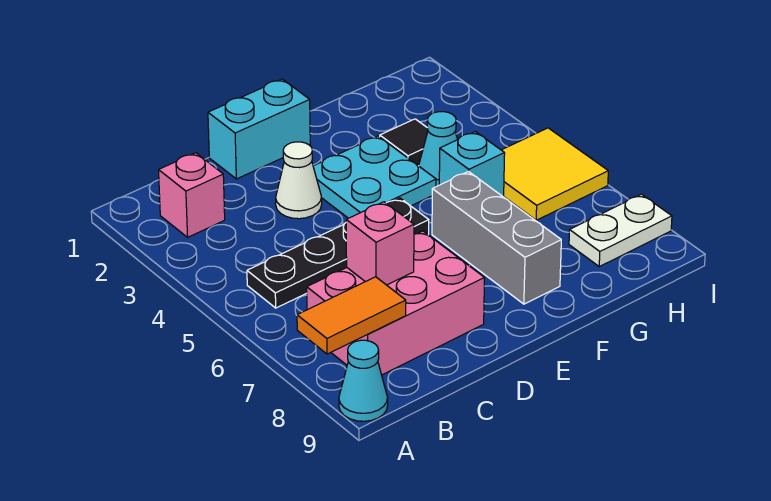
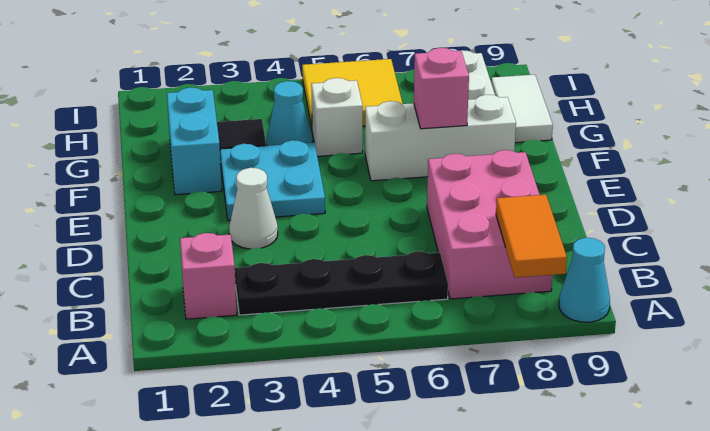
black plate B5:E5 level 1 -> black plate B3:B6 level 1
pink brick C7 level 2 -> pink brick F7 level 2
cyan brick D1:E1 level 1 -> cyan brick F2:G2 level 1
grey brick F6:F8 level 1 -> white brick F6:F8 level 1
cyan brick G5 level 1 -> white brick G5 level 1
none -> white tile G9:H9 level 1

